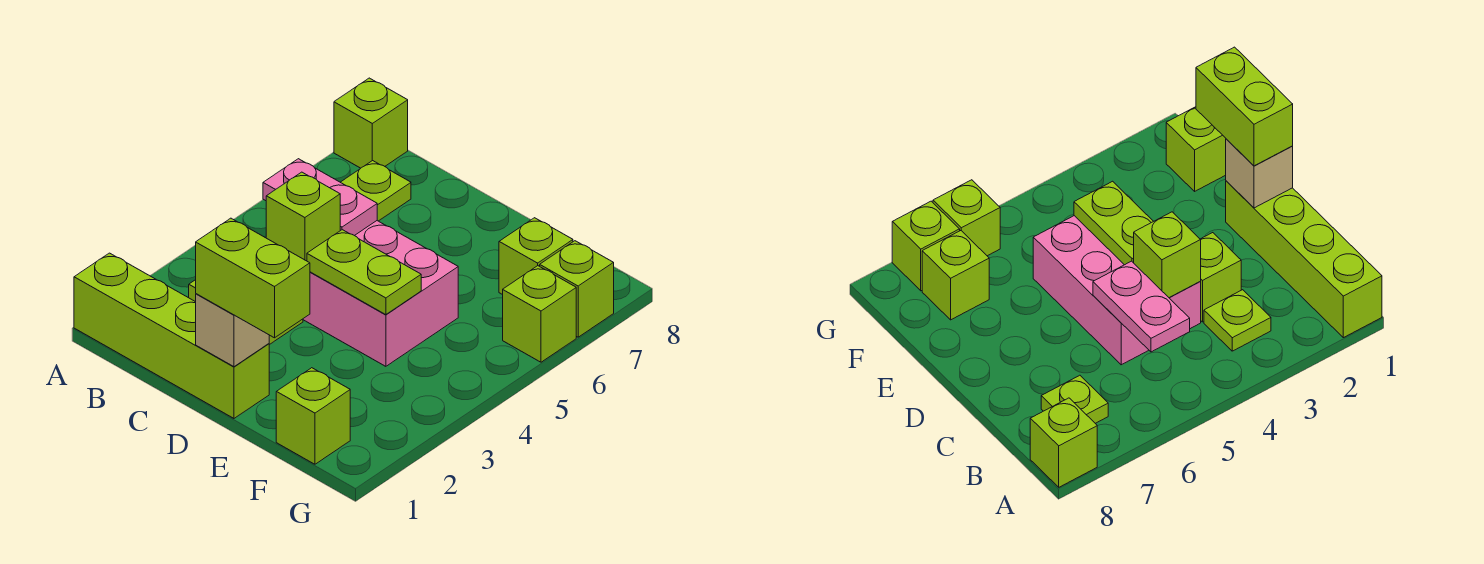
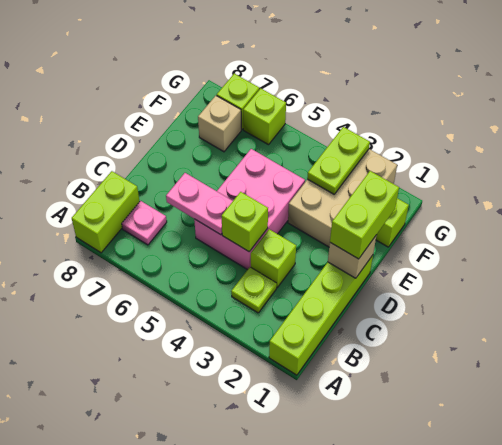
lime brick A8 level 1 -> lime brick A8:B8 level 1
pink plate B5:C5 level 2 -> pink plate C5:C6 level 2
lime plate B7 level 1 -> pink plate B7 level 1
lime plate D4:E4 level 2 -> lime plate F3:G3 level 2
none -> tan brick E2:G3 level 1
lime brick F7 level 1 -> tan brick F7 level 1

